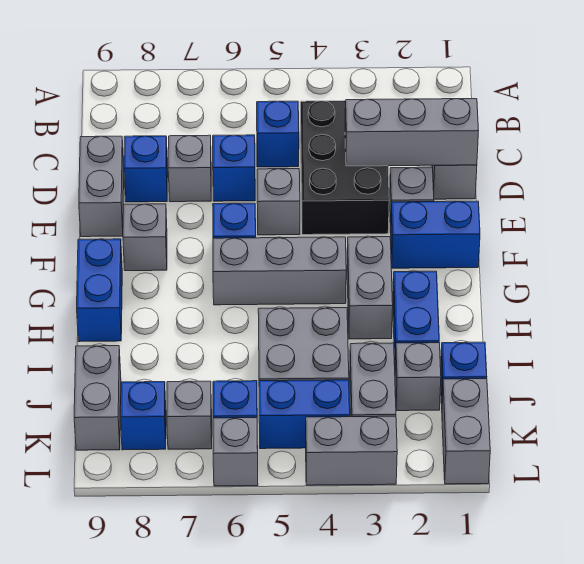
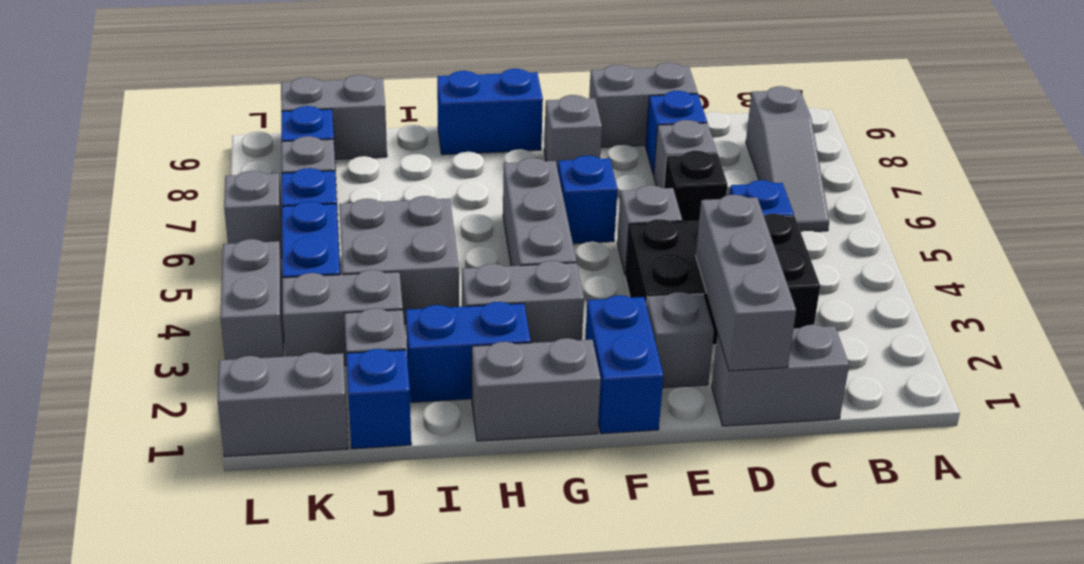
none -> grey slope B6:B8 level 1 top 8
blue brick D6 level 1 -> black brick D6 level 1
none -> grey brick G1:H1 level 1

